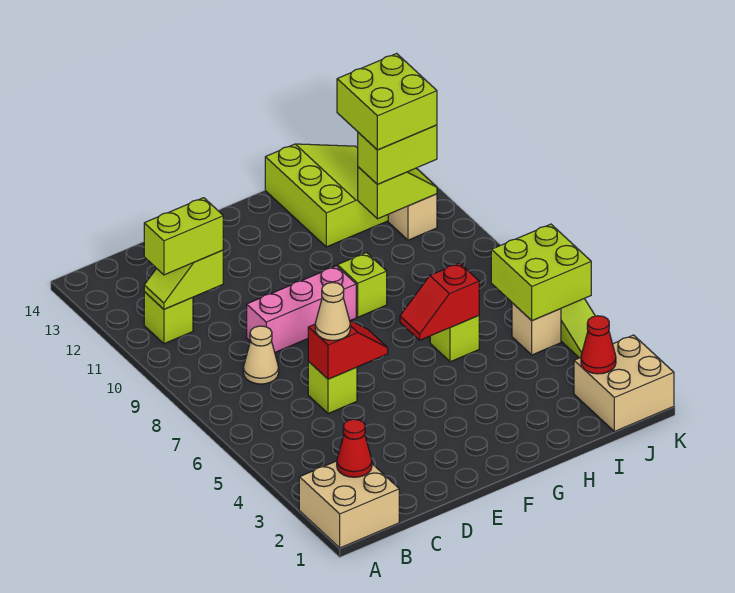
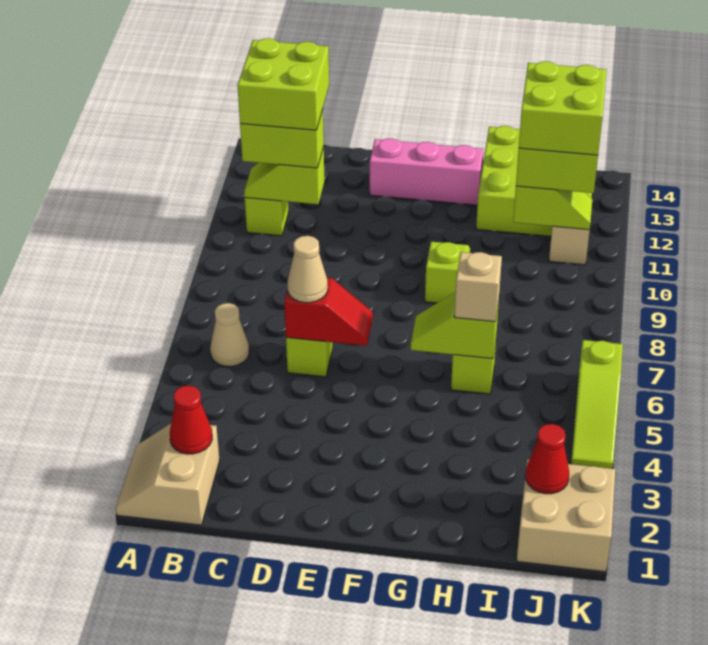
tan brick A1:B2 level 1 -> tan slope A1:B2 level 1 top B
tan cone C8 level 1 -> tan cone B6 level 1
pink brick D9:F9 level 1 -> pink brick E13:G13 level 1
red slope G6:H6 level 2 top H -> lime slope G6:H6 level 2 top H
tan brick J5 level 1 -> tan brick H6 level 3
lime brick J5:K6 level 2 -> lime brick B11:C12 level 4

